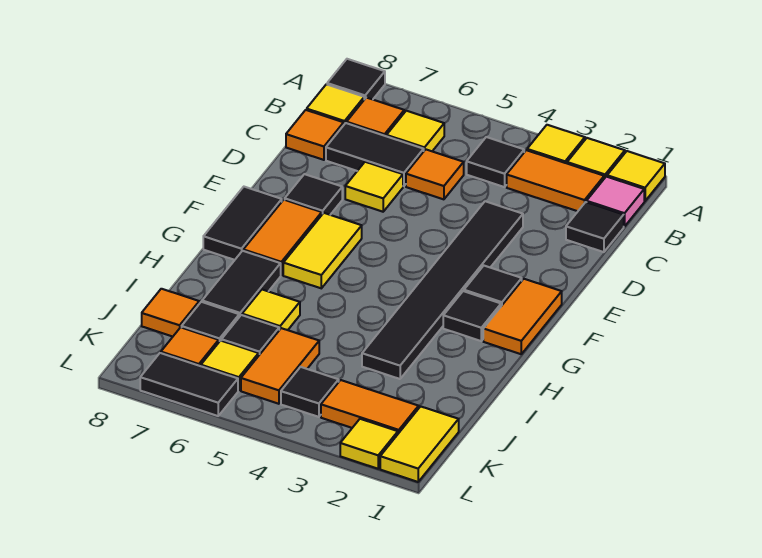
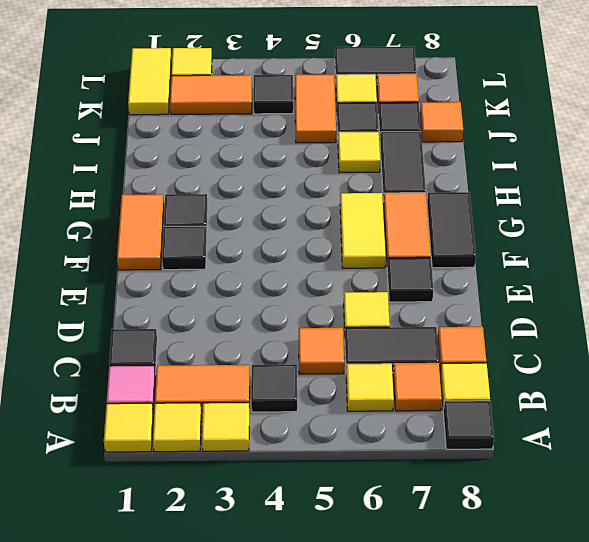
black tile D3:I3 level 1 -> none

